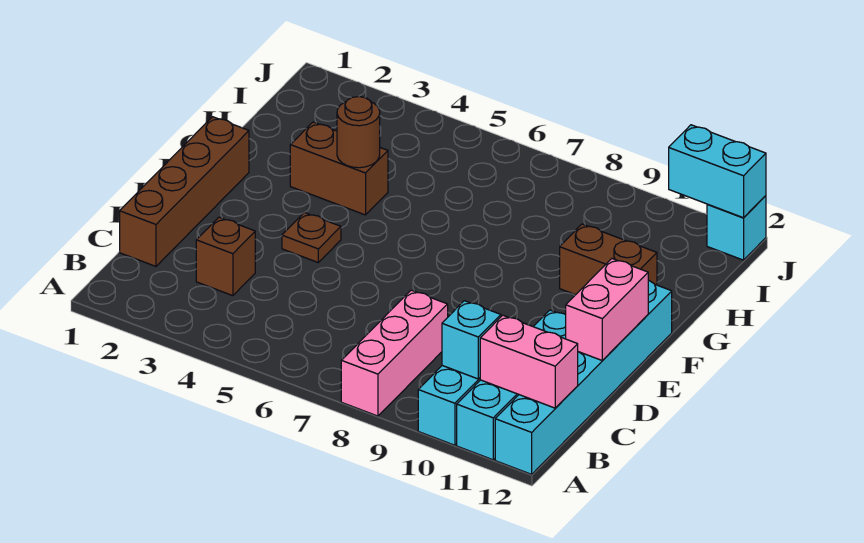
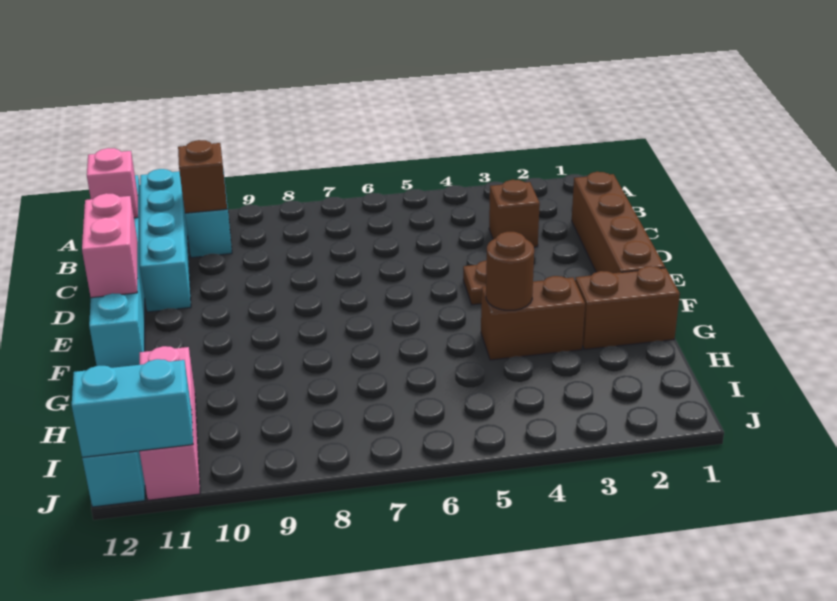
pink brick A8:C8 level 1 -> pink brick H11:J11 level 1
cyan brick B10 level 2 -> brown brick B10 level 2
pink brick B11:B12 level 2 -> pink brick B12 level 2
brown brick G10:G11 level 1 -> brown brick G1:G2 level 1

